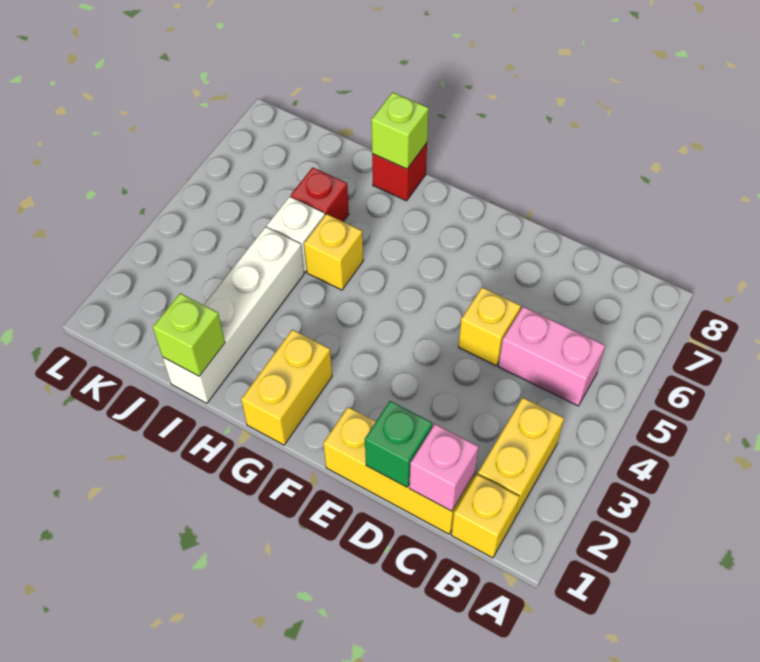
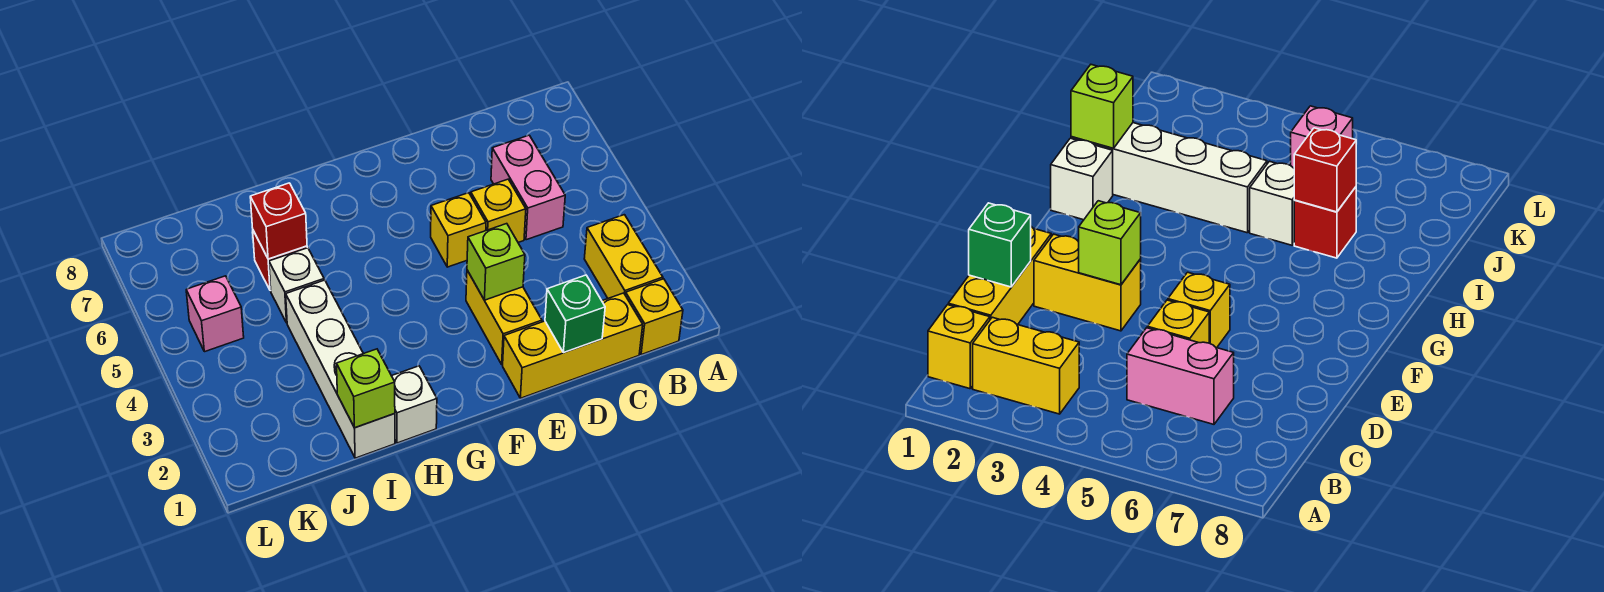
pink brick B5:C5 level 1 -> pink brick C5:C6 level 1
pink brick C1 level 2 -> pink brick K5 level 1
yellow brick G1:G2 level 1 -> yellow brick E2:E3 level 1
none -> white brick H1 level 1
yellow brick H5 level 1 -> yellow brick E5 level 1
red brick H8 level 1 -> red brick I6 level 2
lime brick H8 level 2 -> lime brick E3 level 2

